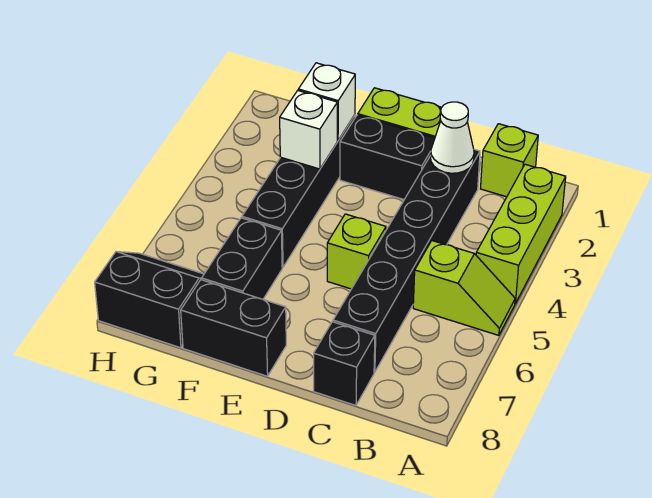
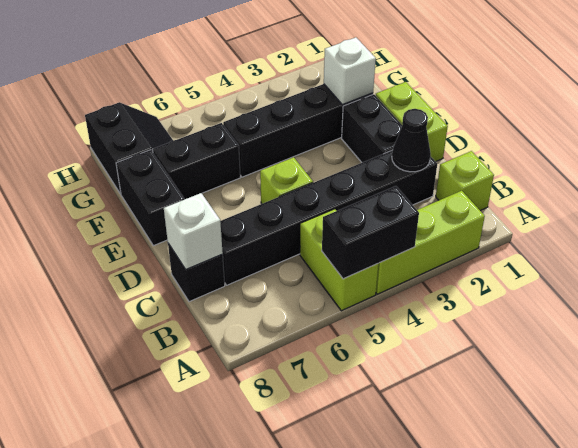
none -> black brick A4:A5 level 2
lime slope A5:B5 level 1 top B -> lime brick A5:B5 level 1
white cone C2 level 2 -> black cone C2 level 2
white brick F3 level 2 -> white brick C8 level 2

